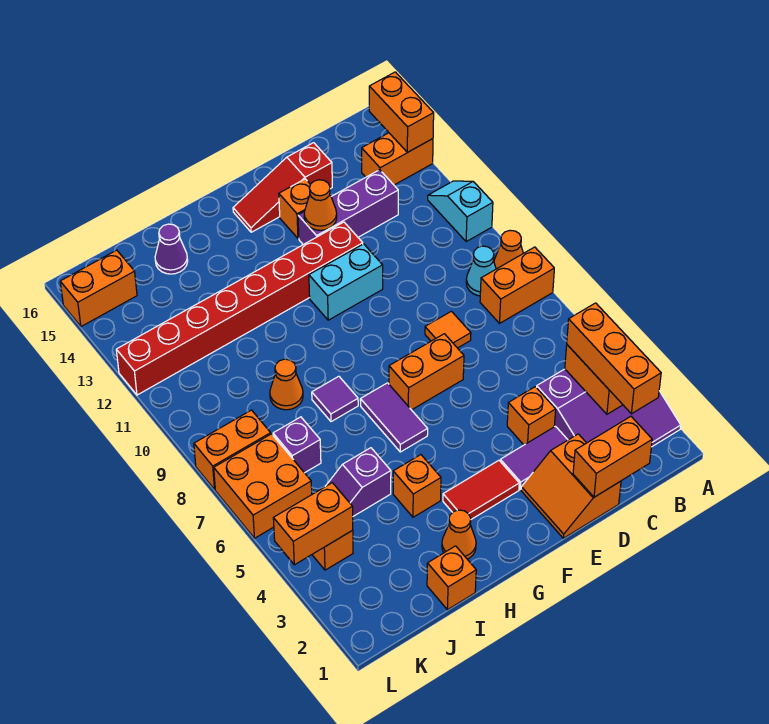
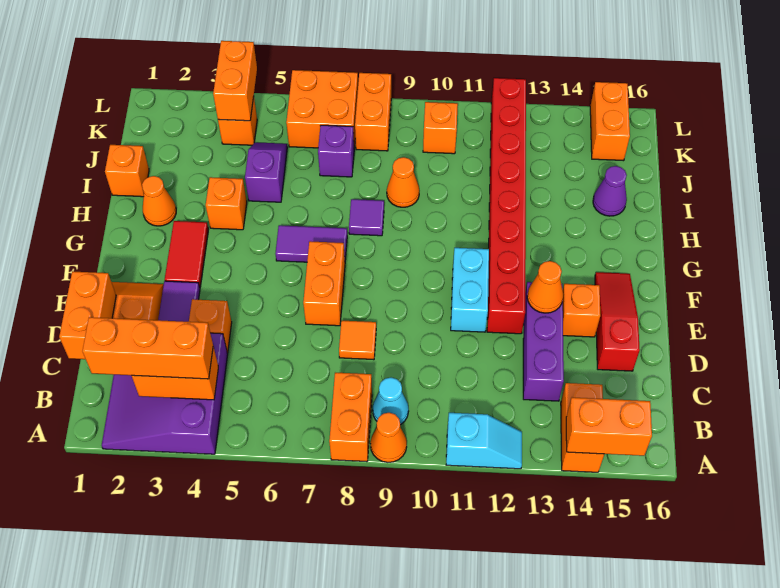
none -> orange brick K10 level 1

